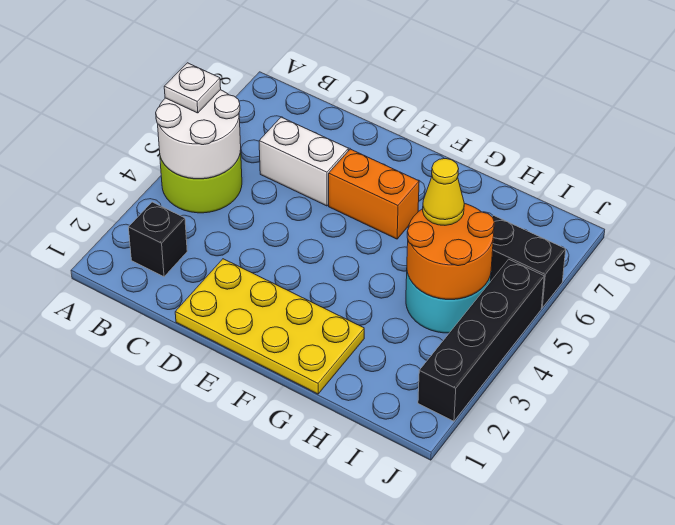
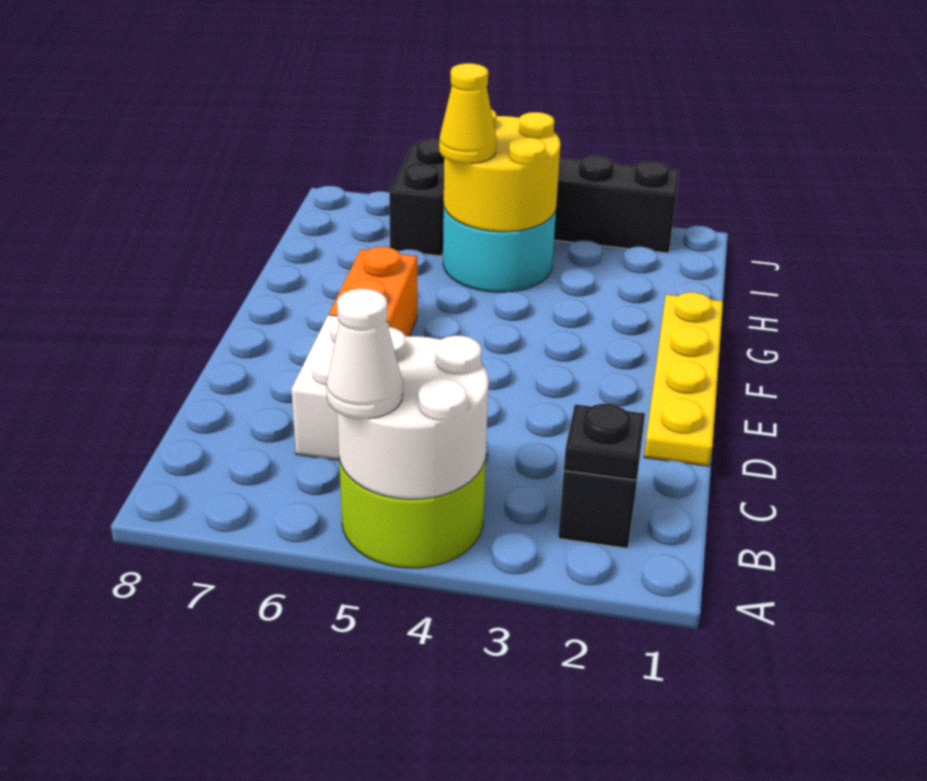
white plate A5 level 3 -> white cone A5 level 3
none -> black plate B2 level 2
yellow plate D1:G2 level 1 -> yellow plate D1:G1 level 1
orange round brick H4:I5 level 2 -> yellow round brick H4:I5 level 2

